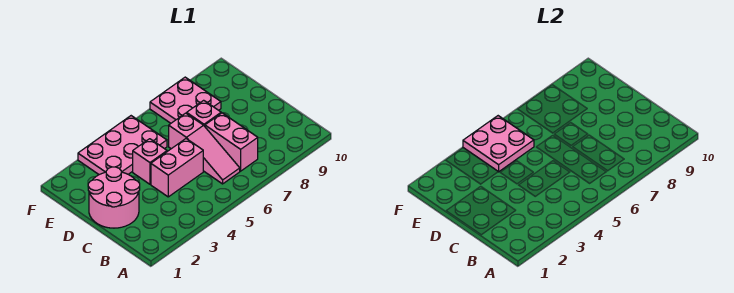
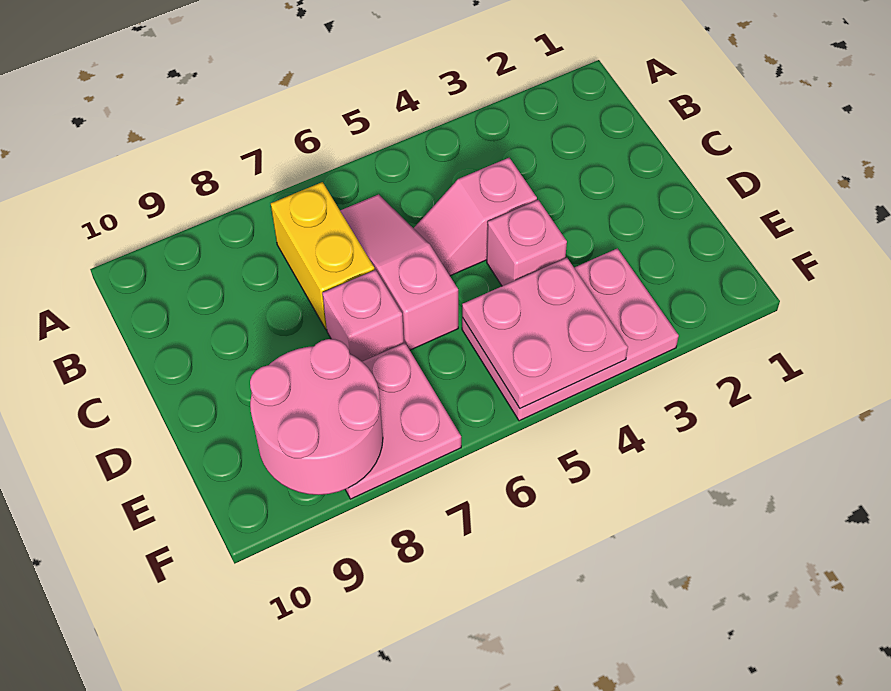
pink brick B7:C7 level 1 -> yellow brick B7:C7 level 1
pink round brick C1:D2 level 1 -> pink round brick E8:F9 level 2
pink brick C4:C5 level 1 -> pink slope C4:C5 level 1 top 4

